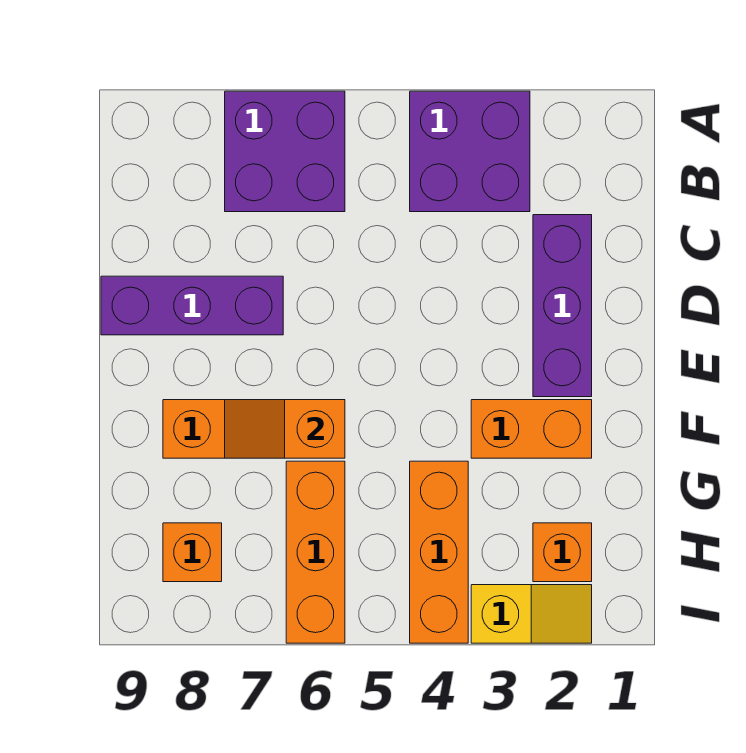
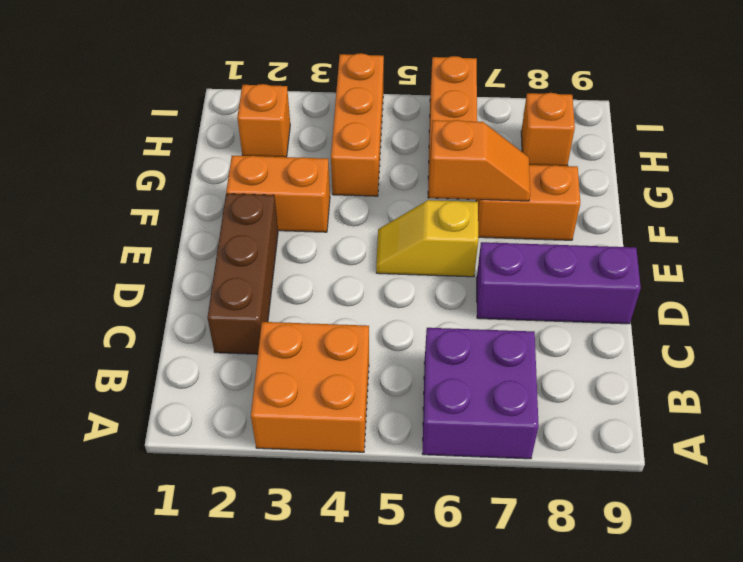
purple brick A3:B4 level 1 -> orange brick A3:B4 level 1
purple brick C2:E2 level 1 -> brown brick C2:E2 level 1
yellow slope I2:I3 level 1 top 3 -> yellow slope E5:E6 level 1 top 6

